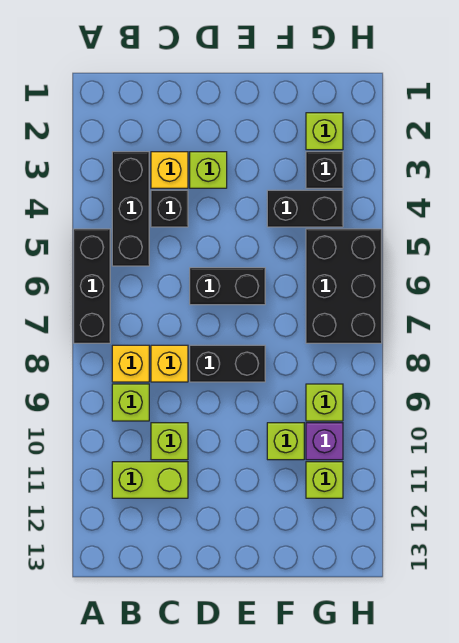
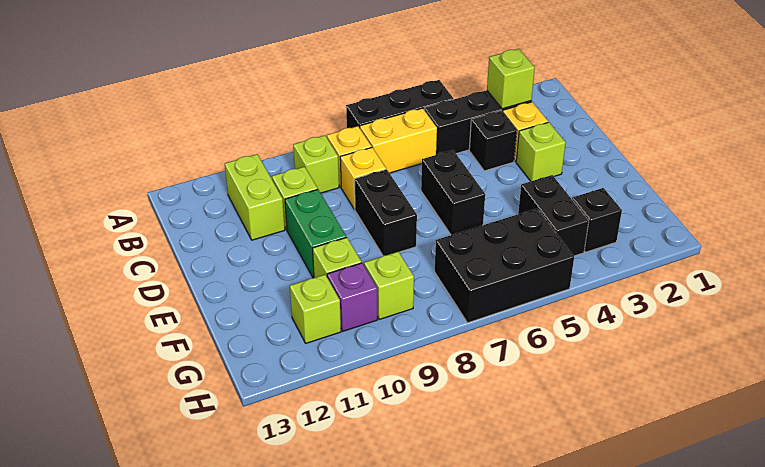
none -> yellow brick B6:B7 level 1
none -> green brick D10:E10 level 1
lime brick G2 level 1 -> lime brick B3 level 2

